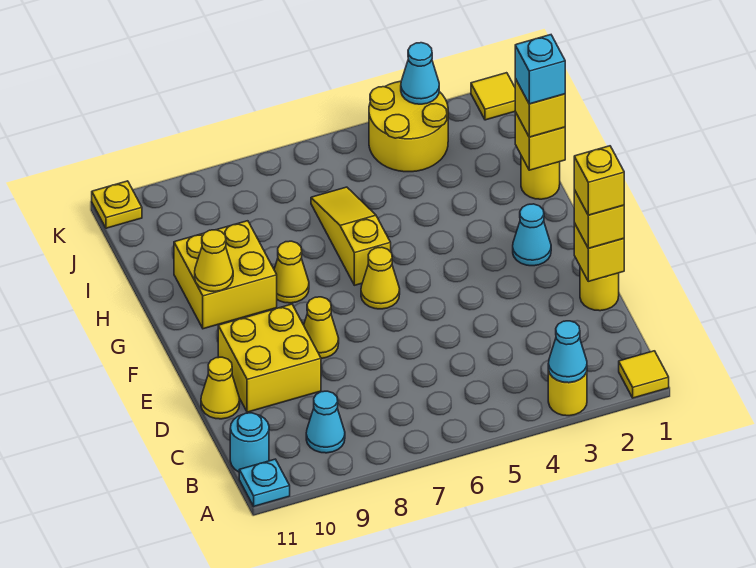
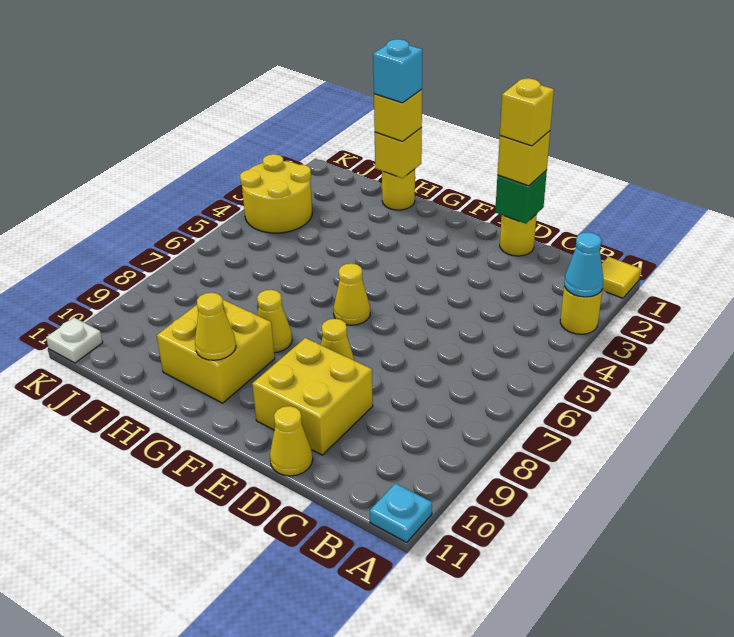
cyan cone B9 level 1 -> none
cyan round brick B11 level 1 -> none
yellow brick D1 level 2 -> green brick D1 level 2
cyan cone F2 level 1 -> none
yellow slope G6:I6 level 1 top G -> none
yellow tile K1 level 1 -> none
cyan cone K3 level 2 -> none
yellow plate K11 level 1 -> white plate K11 level 1

